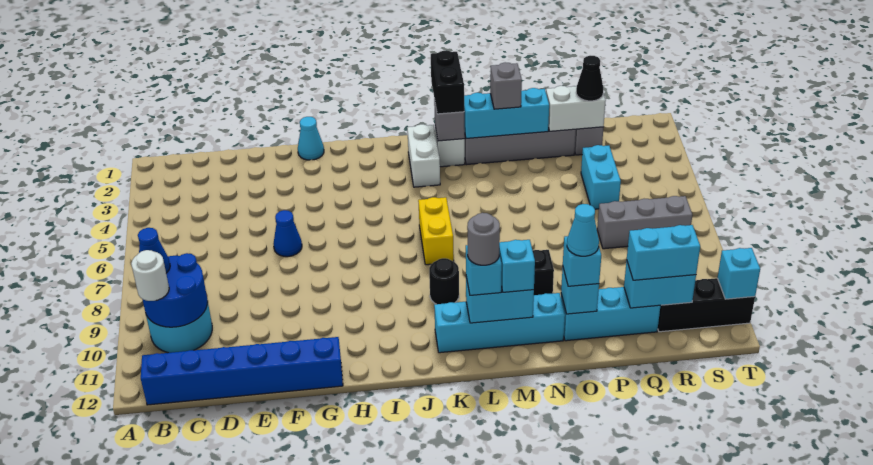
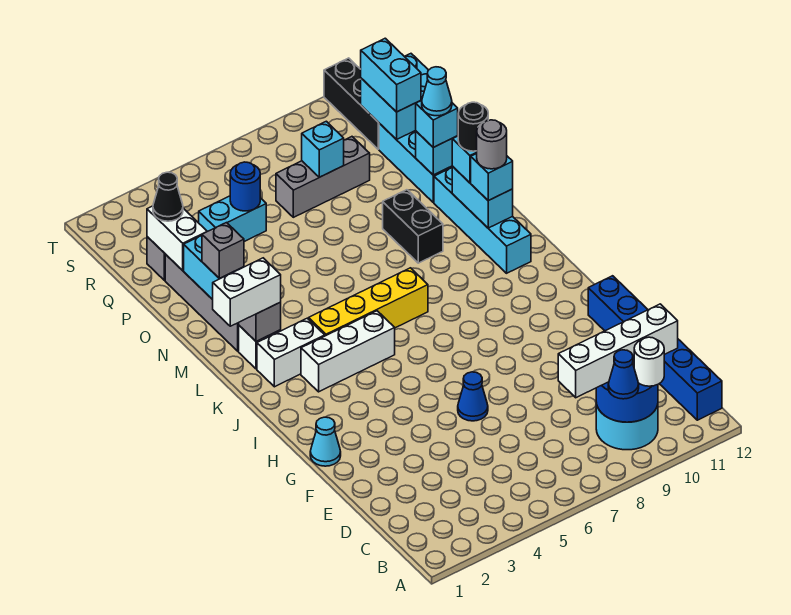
none -> white brick C8:C11 level 3
none -> white brick J3:J5 level 1
yellow brick K6:K7 level 1 -> yellow brick K4:K7 level 1
black round brick K9 level 1 -> black round brick M11 level 4
black brick L1:L2 level 3 -> white brick L1:L2 level 3
none -> blue round brick Q5 level 2
grey brick Q7:S7 level 1 -> grey brick Q7:Q9 level 1
cyan brick Q11:R11 level 2 -> cyan brick Q11:R12 level 2
cyan brick T11 level 2 -> cyan brick Q8 level 2

